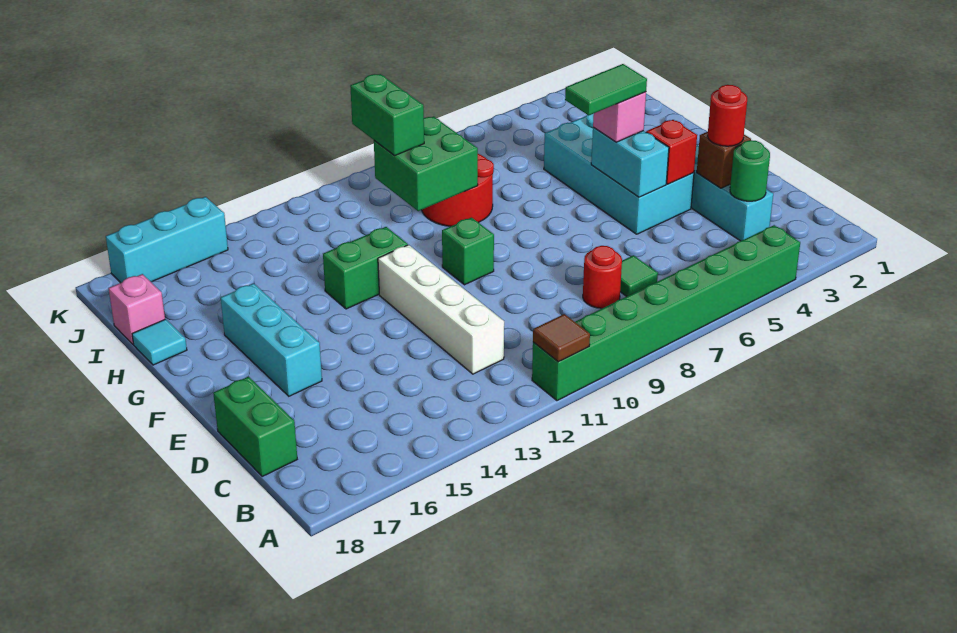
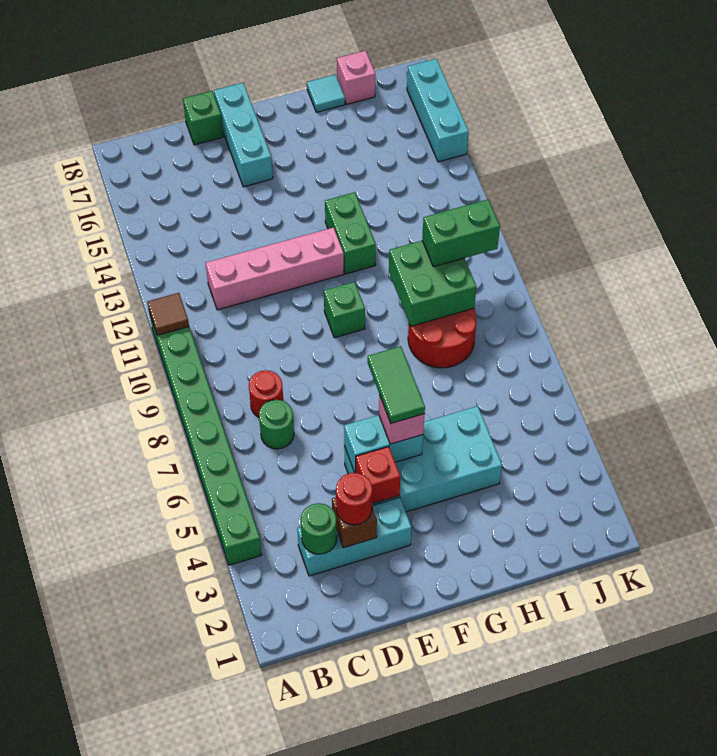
green tile C7 level 1 -> green round brick C7 level 1
white brick C12:F12 level 1 -> pink brick C12:F12 level 1
green brick C18:D18 level 1 -> green brick D18 level 1
cyan brick E16:G16 level 1 -> cyan brick E16:E18 level 1

